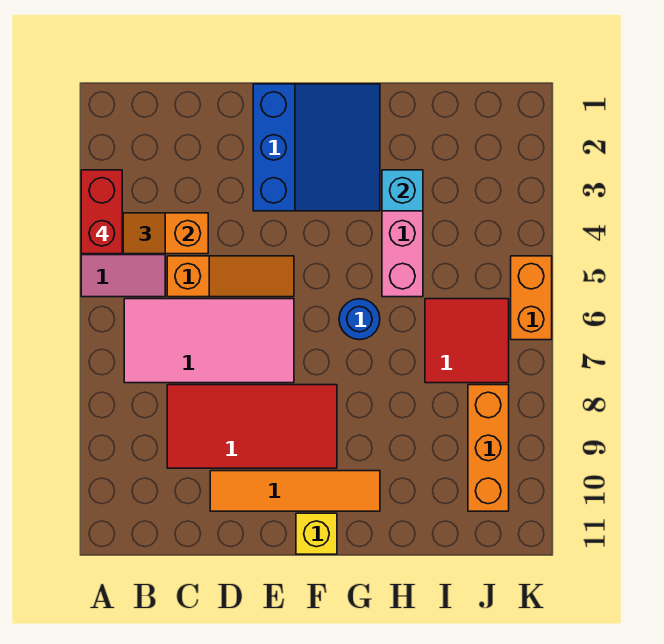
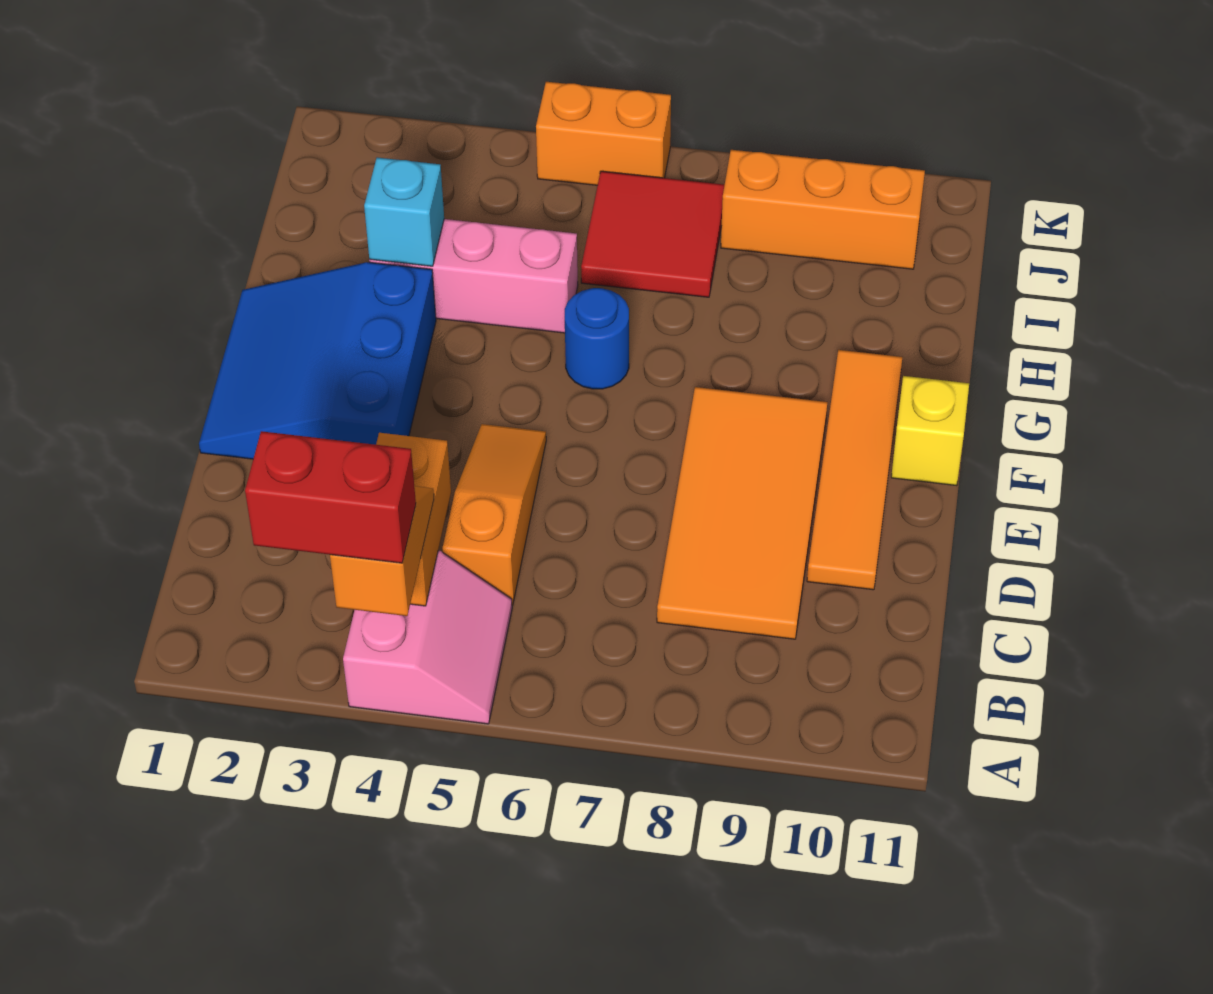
pink tile B6:E7 level 1 -> none
red tile C8:F9 level 1 -> orange tile C8:F9 level 1
blue slope E1:G3 level 1 top E -> blue slope E1:G3 level 1 top 3

